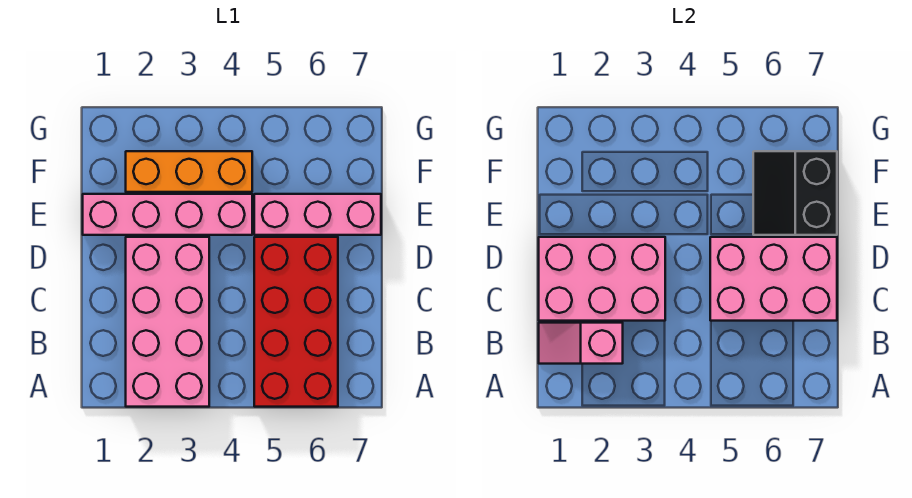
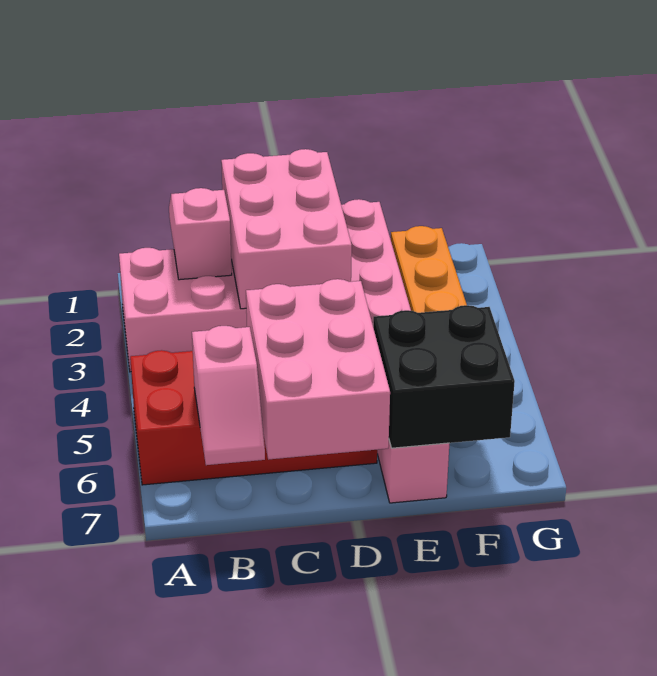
none -> pink slope B6:B7 level 2 top 6
black slope E6:F7 level 2 top 7 -> black brick E6:F7 level 2

